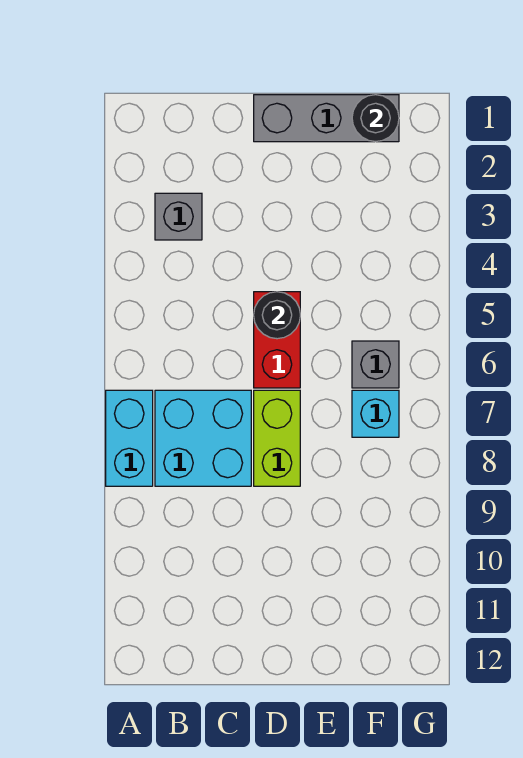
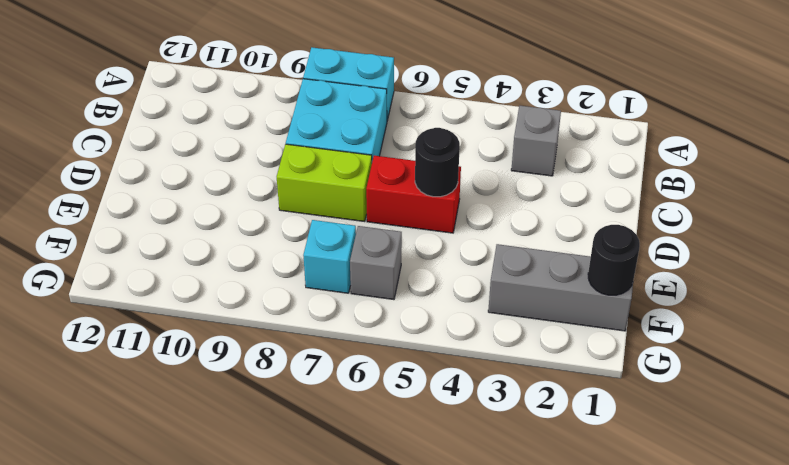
grey brick D1:F1 level 1 -> grey brick F1:F3 level 1

